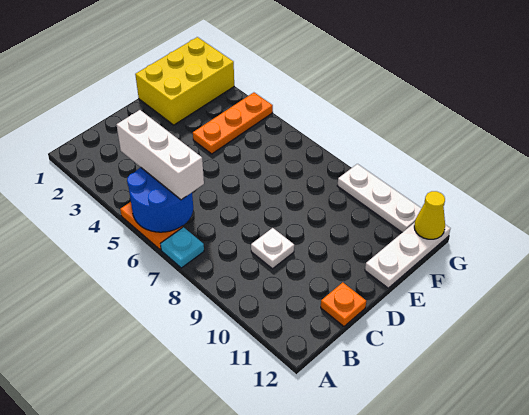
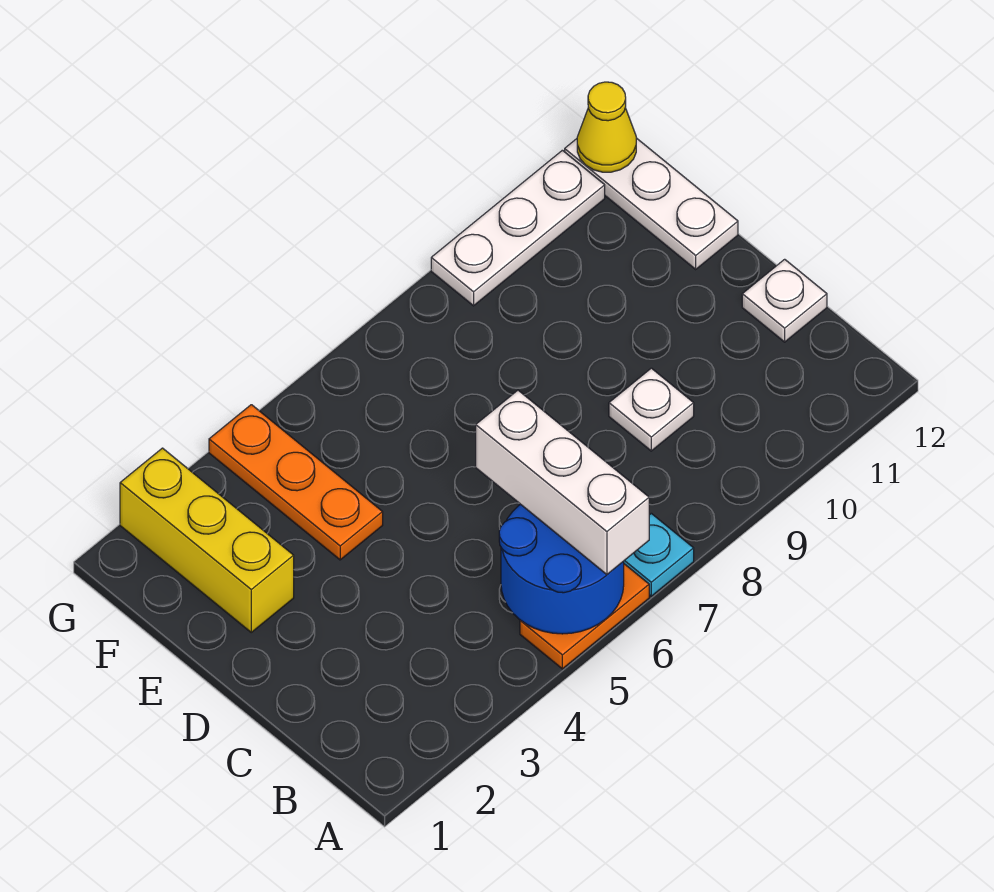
white brick B4:B6 level 3 -> white brick A6:C6 level 3
orange plate C12 level 1 -> white plate C12 level 1
yellow brick E1:G2 level 1 -> yellow brick E2:G2 level 1

